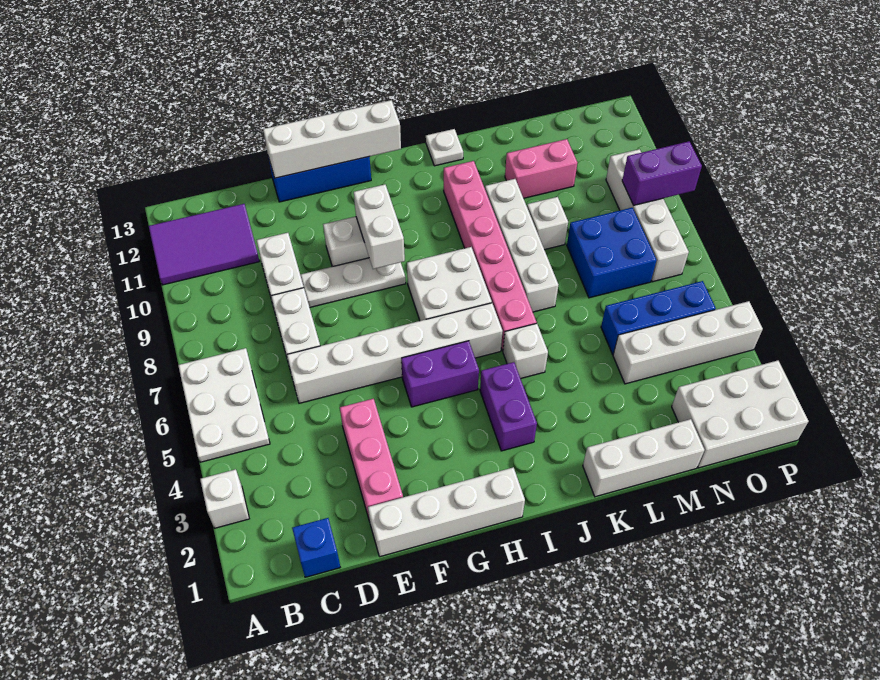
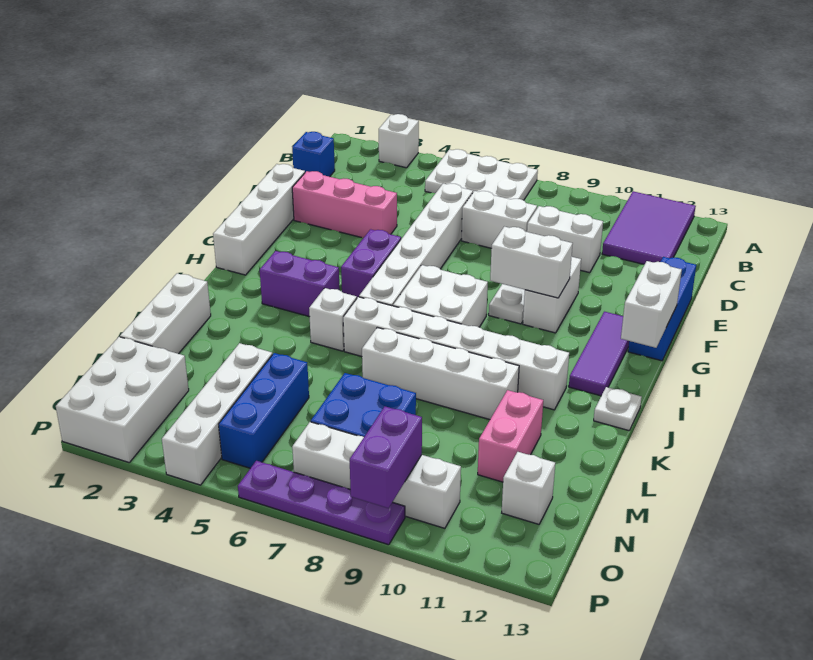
white brick E13:H13 level 2 -> white brick G13:H13 level 2
none -> purple tile G12:I12 level 1
pink brick J6:J11 level 1 -> white brick J6:J11 level 1
white brick L9 level 1 -> white brick N12 level 1
none -> purple plate P6:P9 level 1

